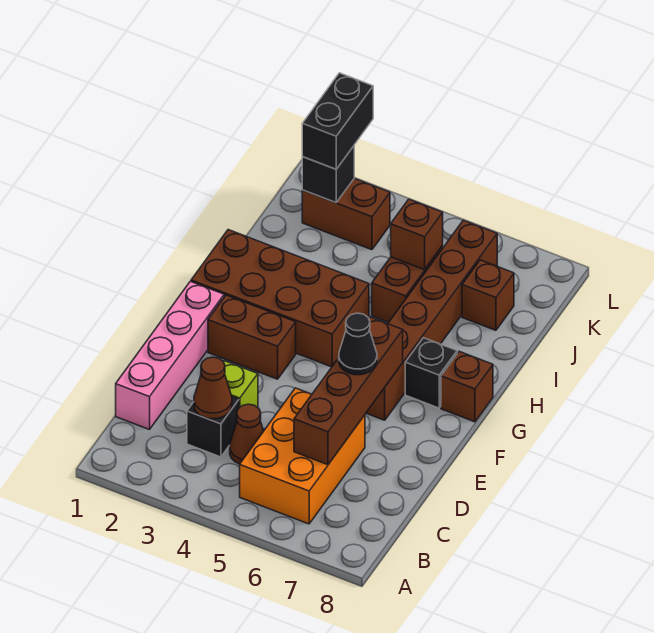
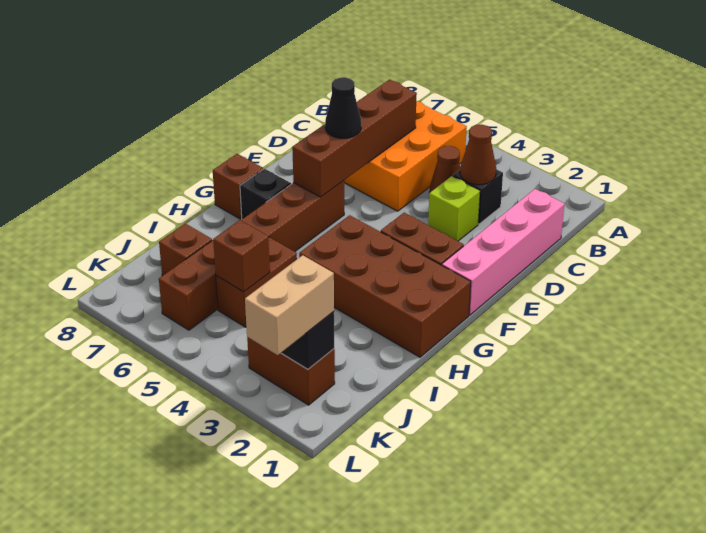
black brick K2:L2 level 3 -> tan brick K2:L2 level 3

